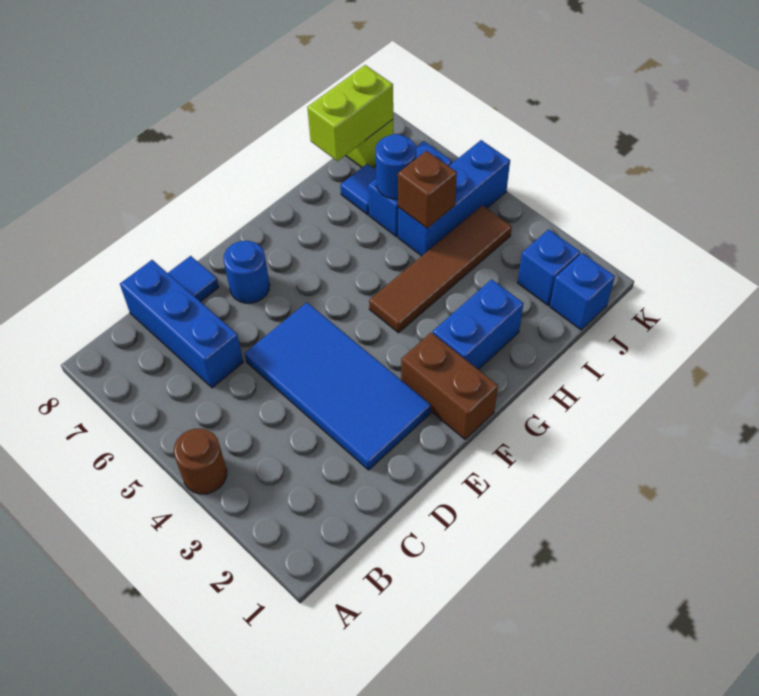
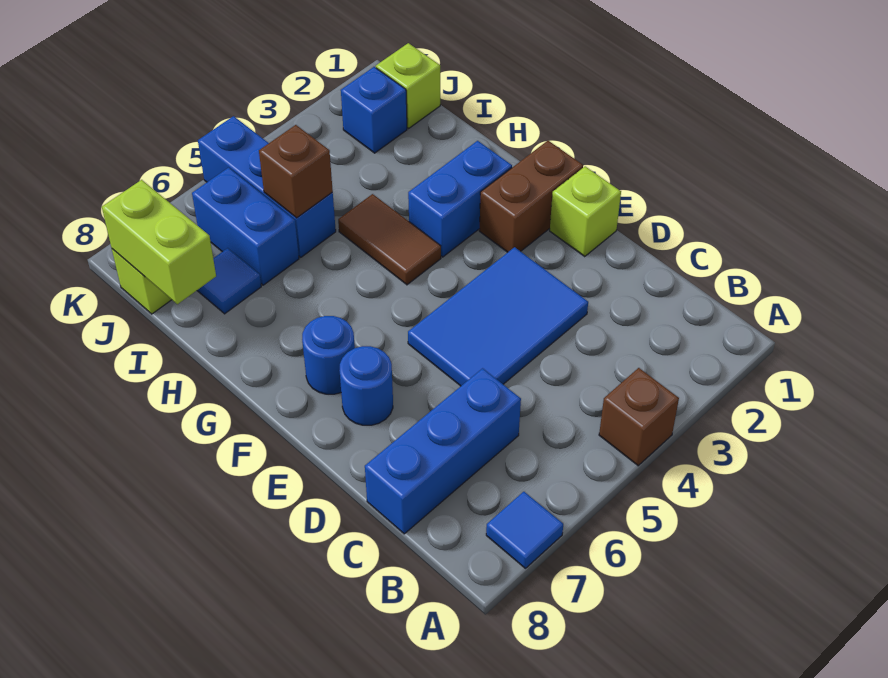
brown round brick A4 level 1 -> brown brick A4 level 1
blue tile D2:E5 level 1 -> blue tile D3:E5 level 1
blue tile D8 level 1 -> blue tile A7 level 1
none -> lime brick E1 level 1
blue brick G2:H2 level 1 -> blue brick G2:G3 level 1
brown tile G4:J4 level 1 -> brown tile G4:H4 level 1
blue round brick I6 level 2 -> blue round brick F7 level 1
blue brick J1 level 1 -> lime brick J1 level 1

